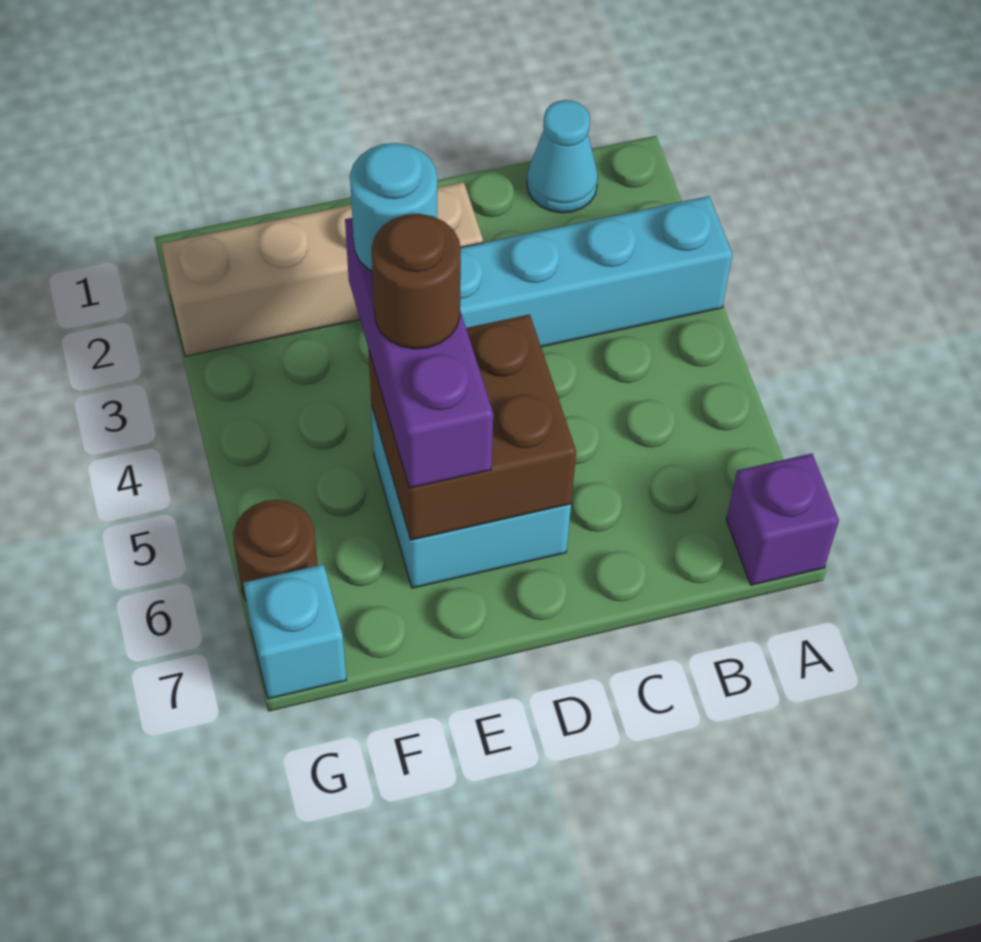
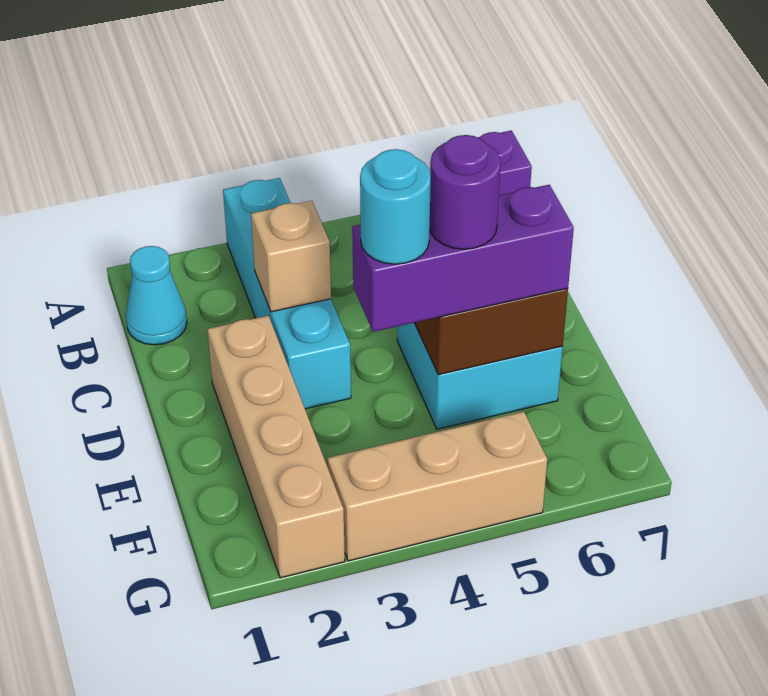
none -> tan brick C3 level 2
brown round brick E5 level 4 -> purple round brick E5 level 4
none -> tan brick G3:G5 level 1
brown round brick G6 level 1 -> none
cyan brick G7 level 1 -> none

